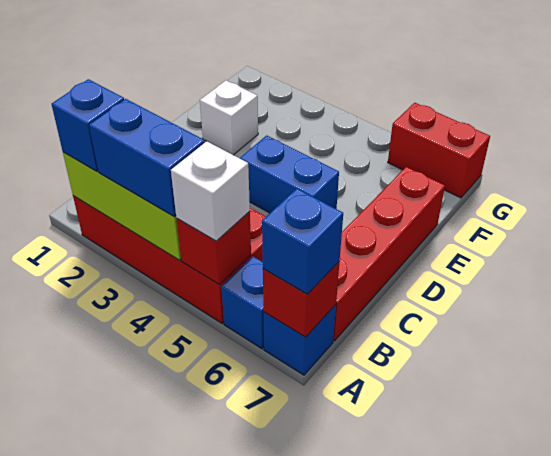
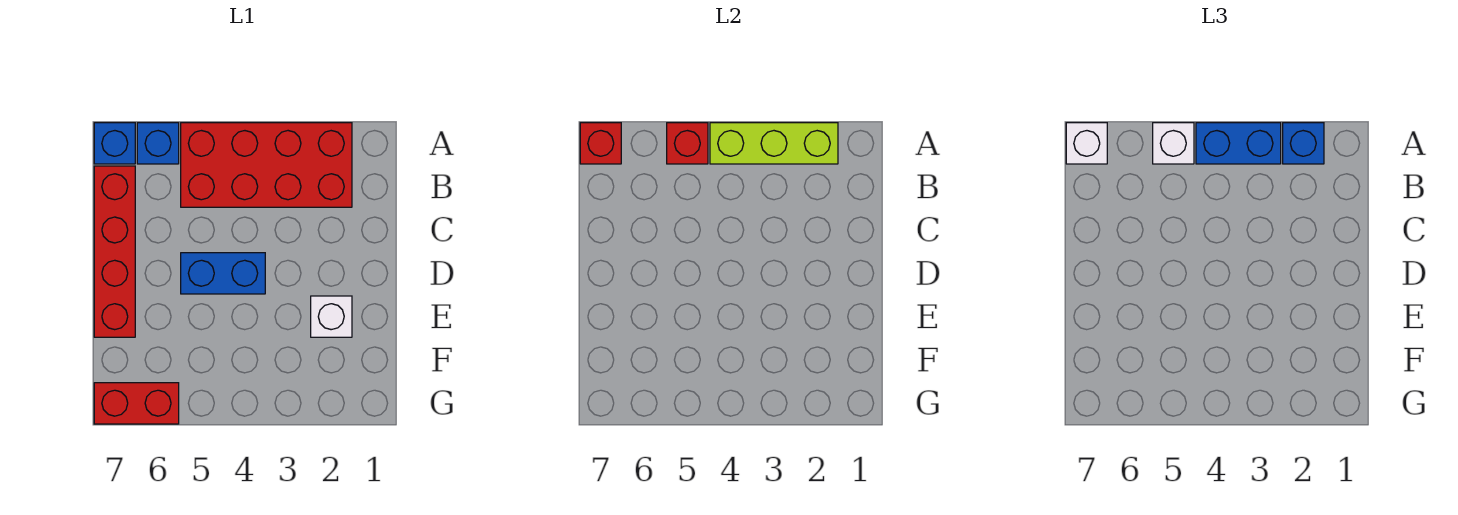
blue brick A7 level 3 -> white brick A7 level 3

